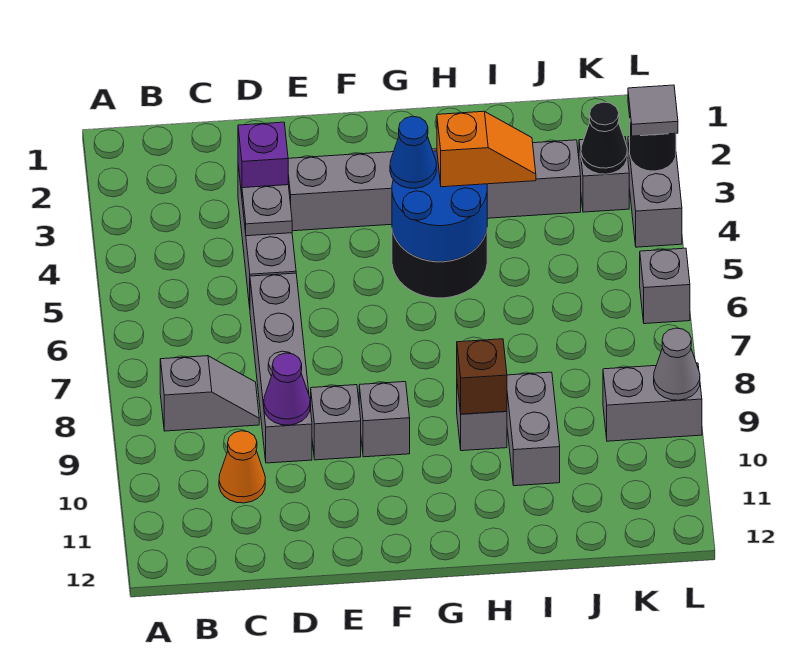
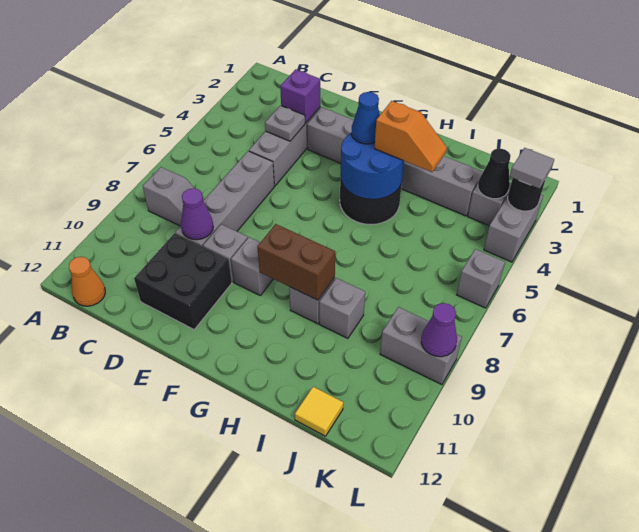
orange cone C10 level 1 -> orange cone B12 level 1
none -> black brick D10:E11 level 1
brown brick H9 level 2 -> brown brick G9:H9 level 2
grey brick I9:I10 level 1 -> grey brick I9 level 1
none -> yellow tile J12 level 1
grey cone L9 level 2 -> purple cone L9 level 2

